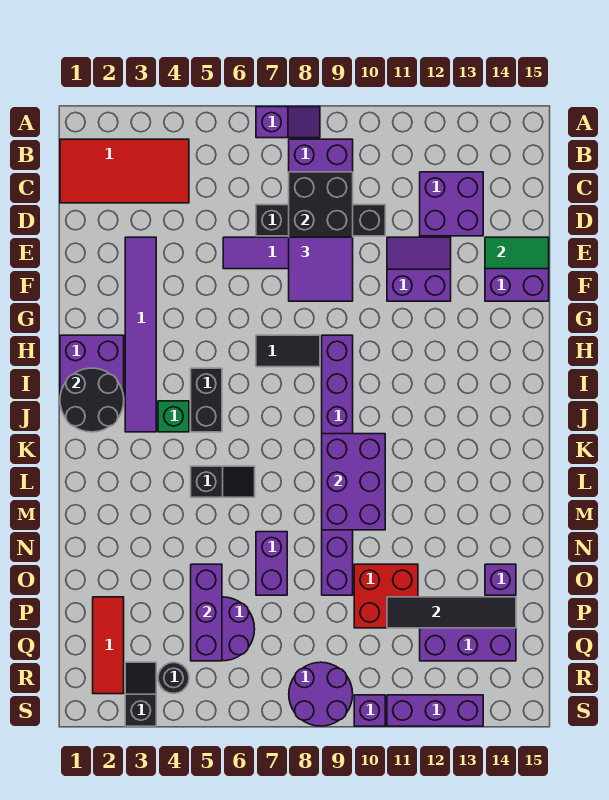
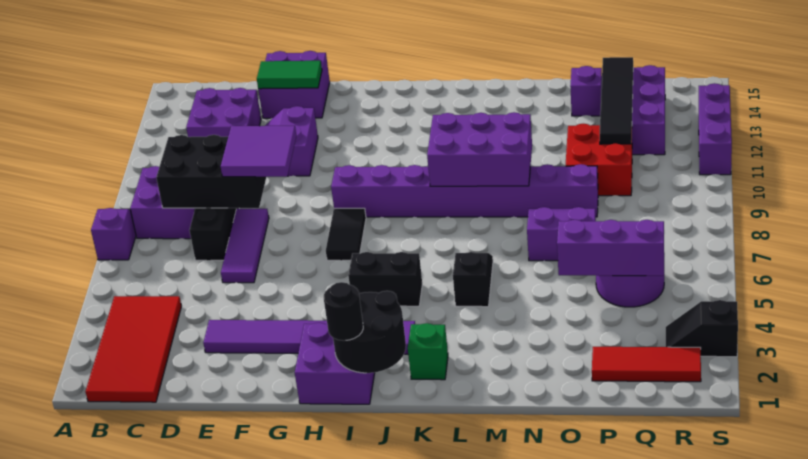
green tile E14:E15 level 2 -> green tile E14:F14 level 2
green brick J4 level 1 -> green brick K2 level 1
black round brick R4 level 1 -> black round brick I1 level 3
purple round brick R8:S9 level 1 -> none
purple brick S10 level 1 -> none

